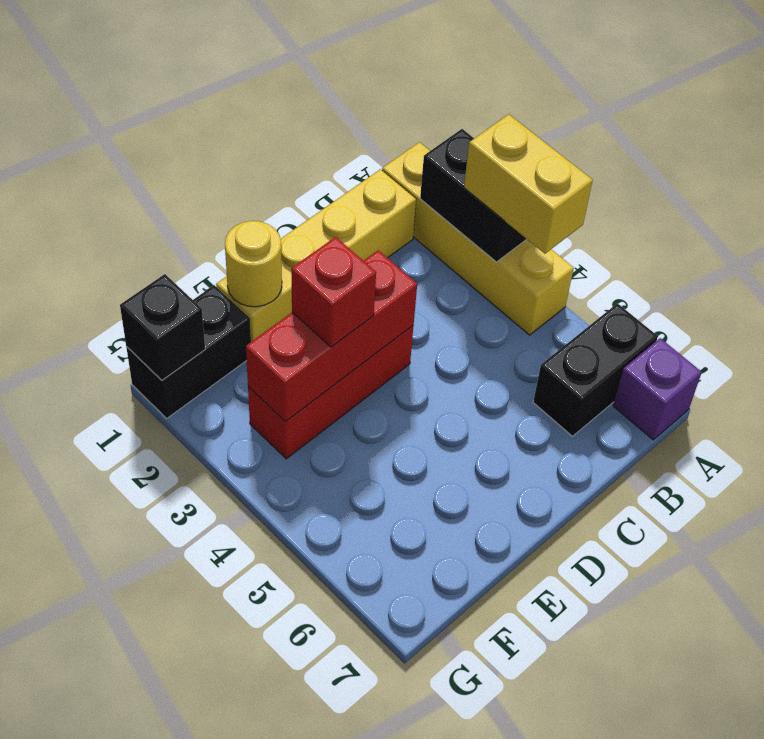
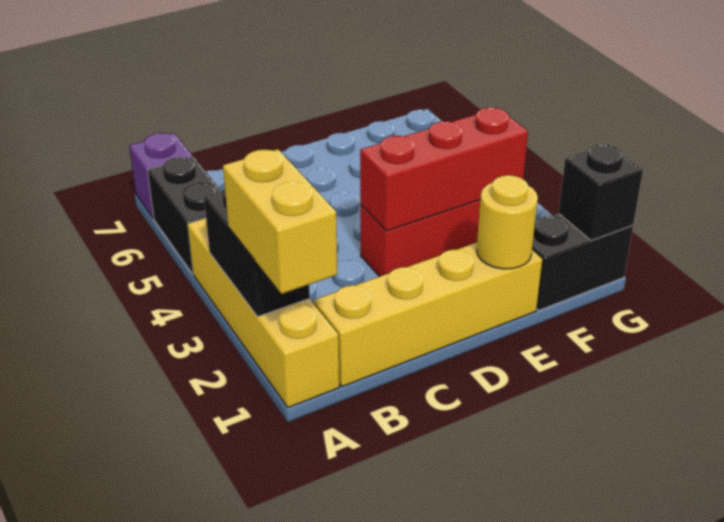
yellow brick A3:A4 level 3 -> yellow brick A1:A2 level 3
black brick A6:B6 level 1 -> black brick A5:A6 level 1
red brick E3 level 3 -> none

